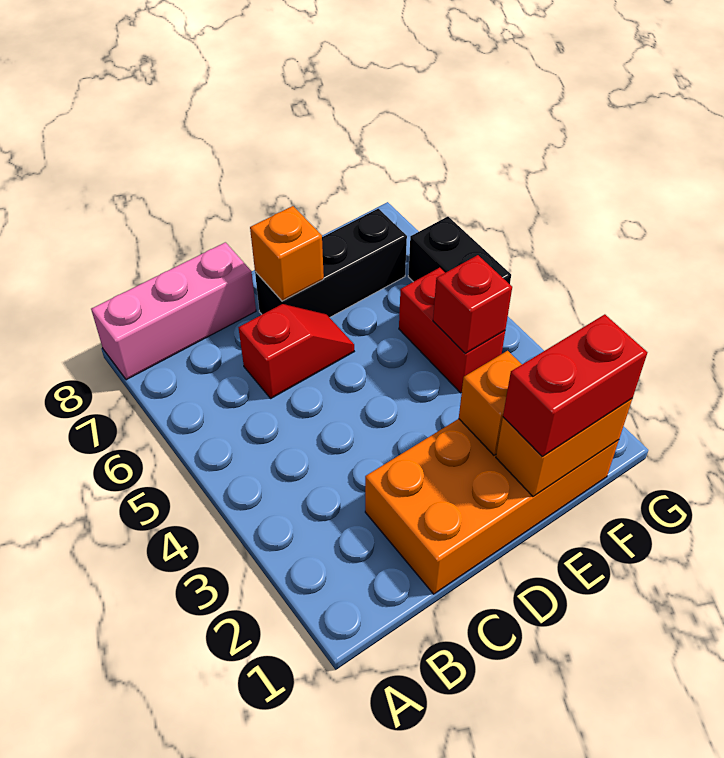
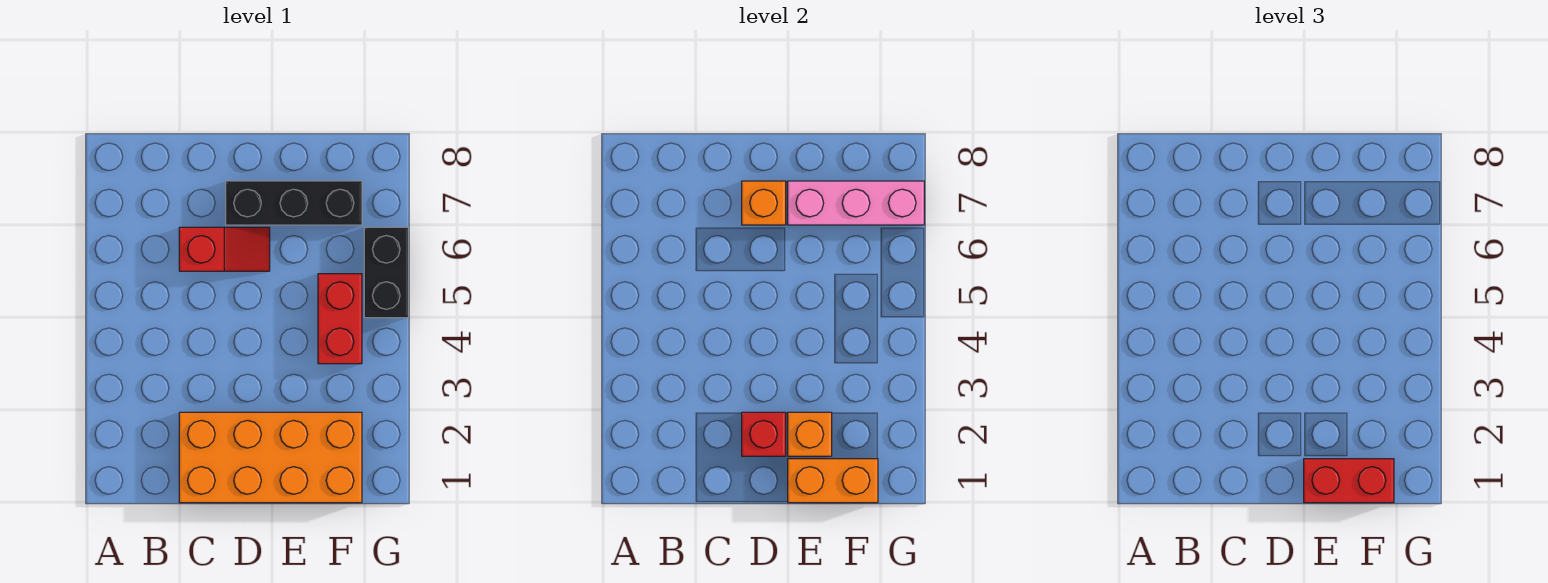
pink brick A8:C8 level 1 -> pink brick E7:G7 level 2
red brick F4 level 2 -> red brick D2 level 2

